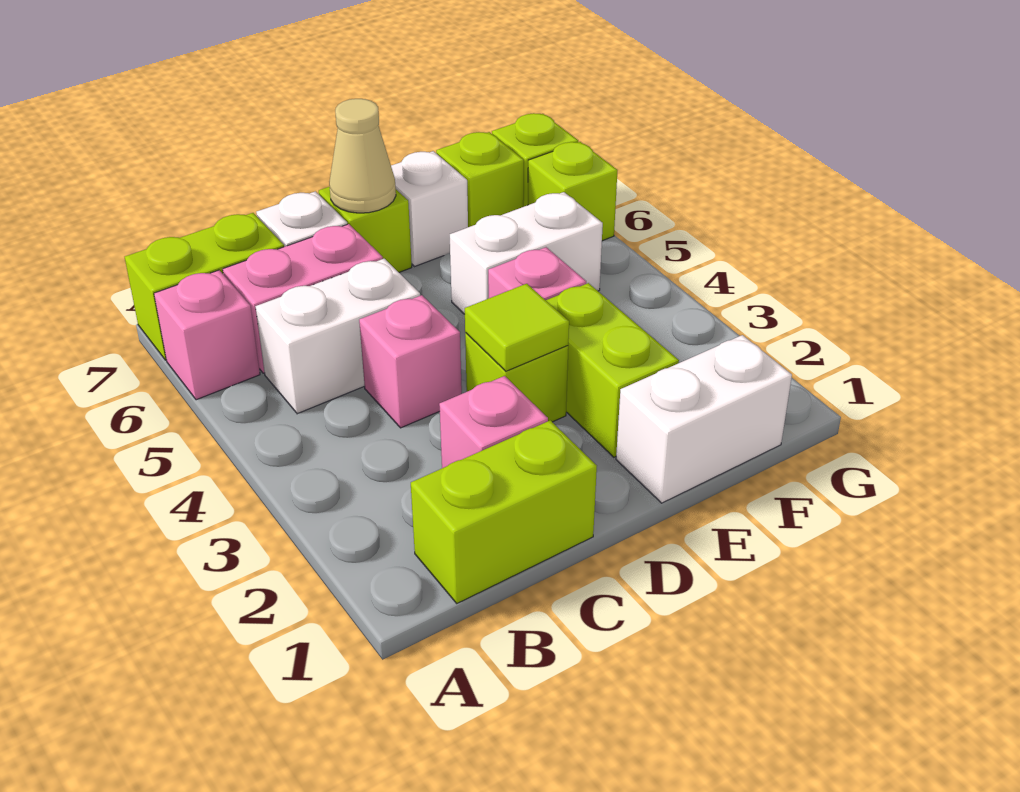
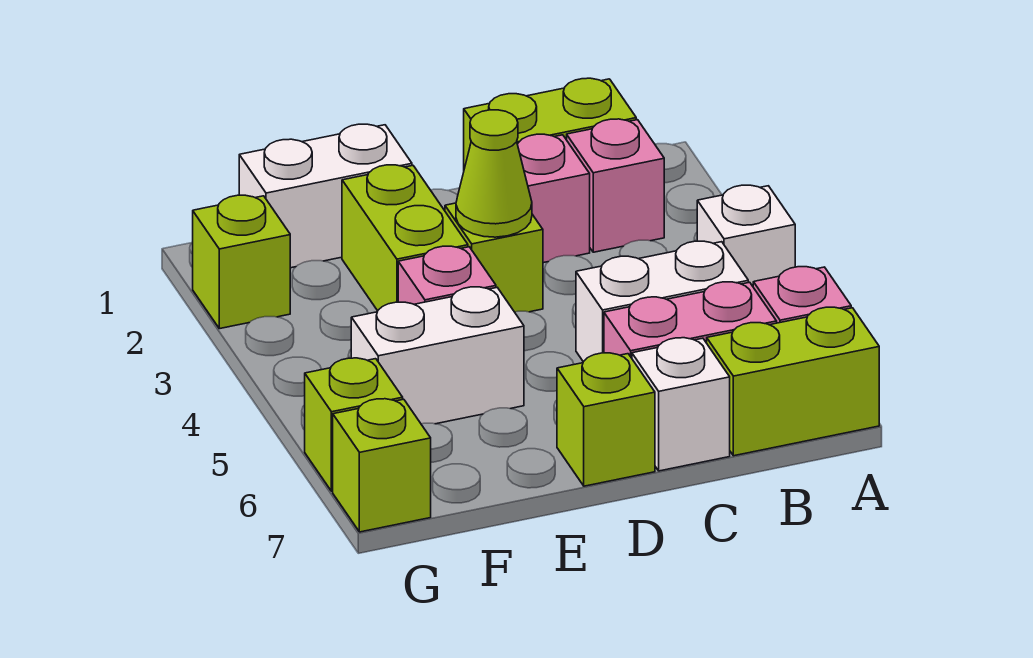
pink brick C4 level 1 -> pink brick B2 level 1
lime tile D3 level 2 -> lime cone D3 level 2
tan cone D7 level 2 -> none
white brick E7 level 1 -> white brick A4 level 1
lime brick F7 level 1 -> lime brick G2 level 1

